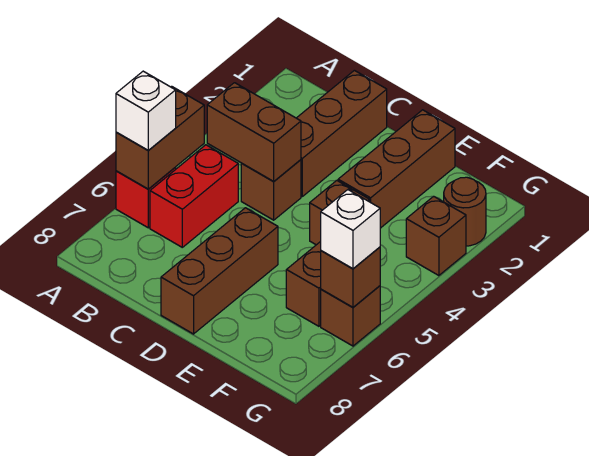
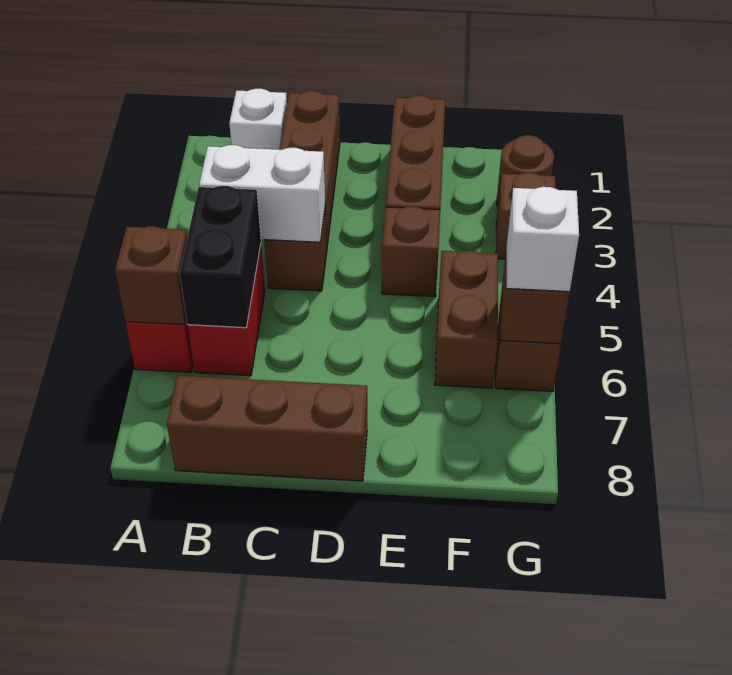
brown brick A5:A6 level 2 -> brown brick A6 level 2
white brick A6 level 3 -> white brick B1 level 1
brown brick B4:C4 level 2 -> white brick B4:C4 level 2
none -> black brick B5:B6 level 2
brown brick D6:D8 level 1 -> brown brick B8:D8 level 1

